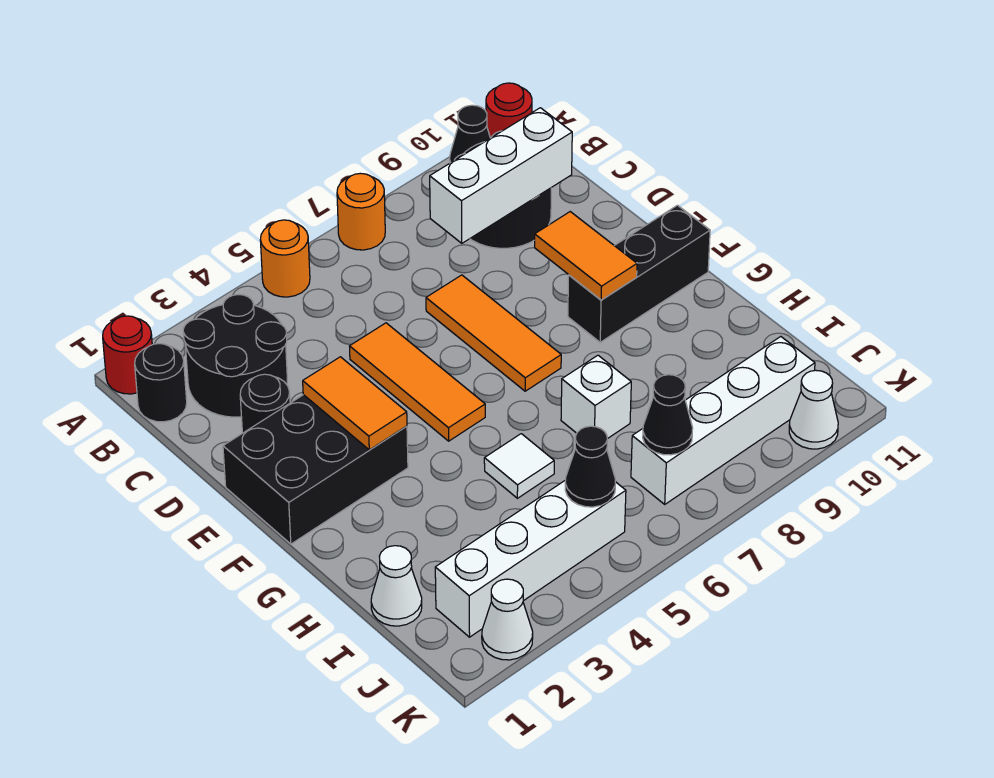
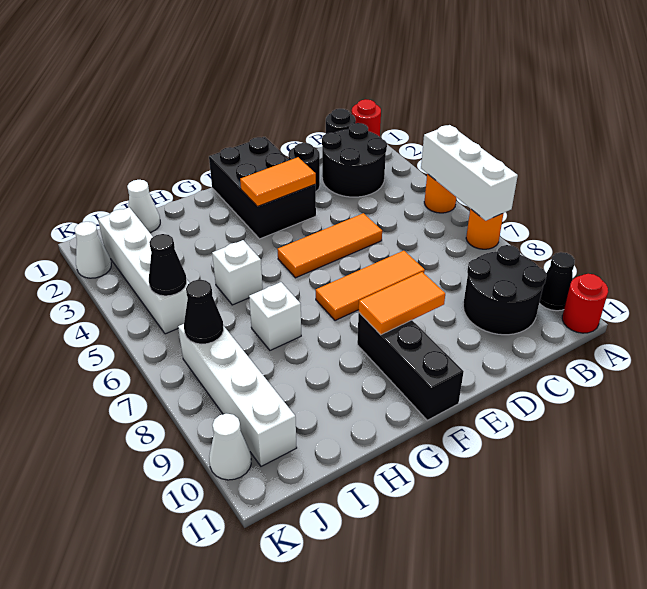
white brick C8:C10 level 2 -> white brick A5:A7 level 2
white tile H5 level 1 -> white brick H5 level 1

